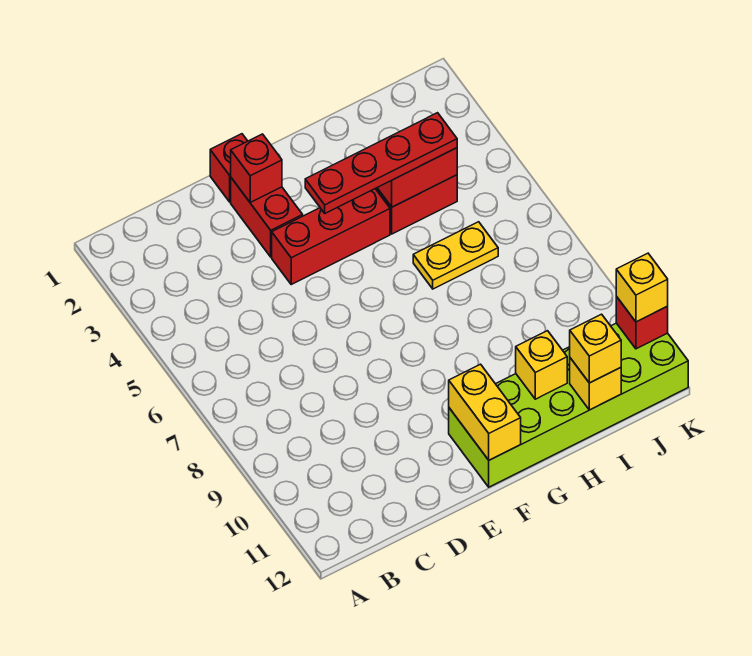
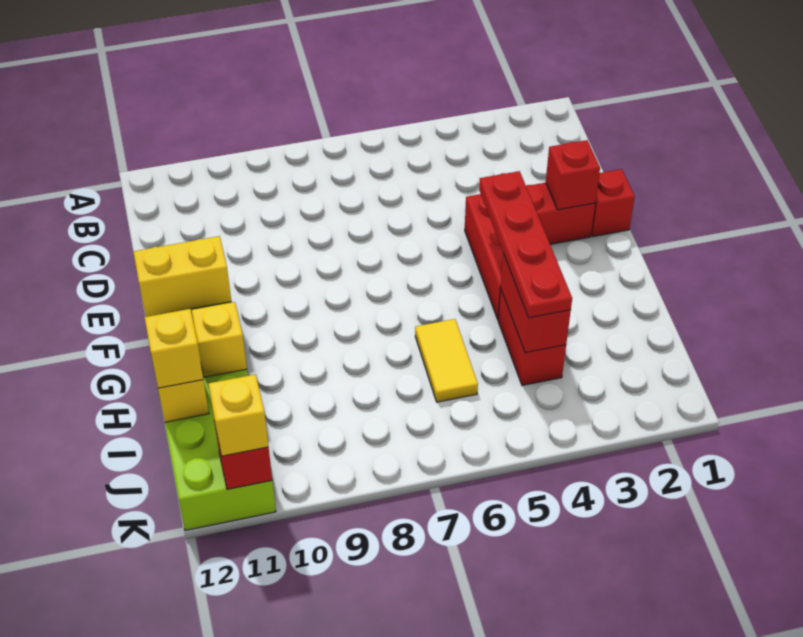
yellow plate H6:I6 level 1 -> yellow tile H6:I6 level 1

